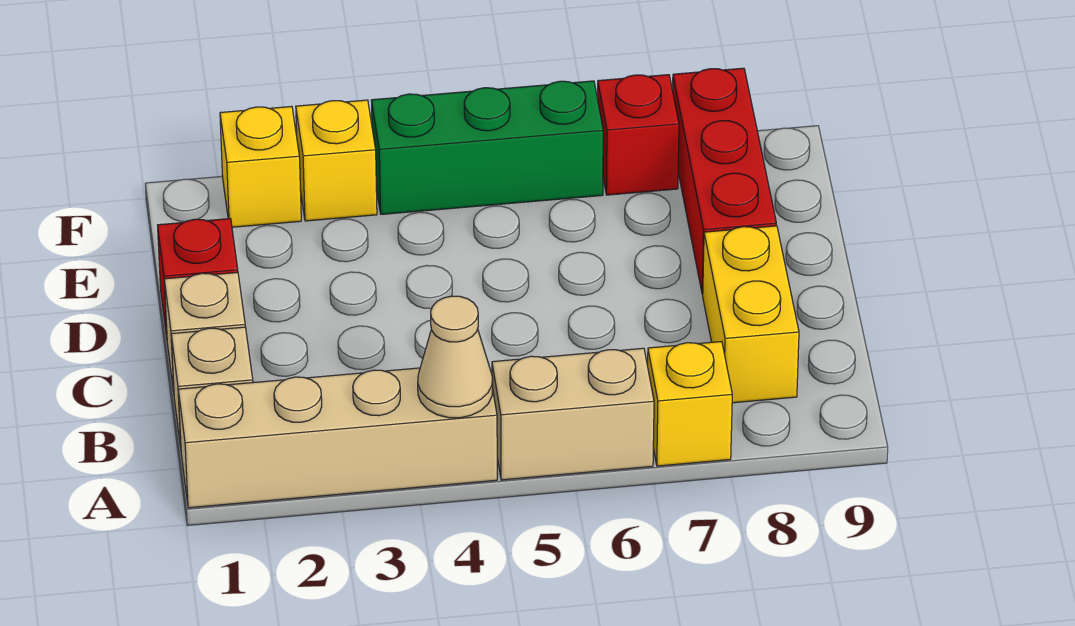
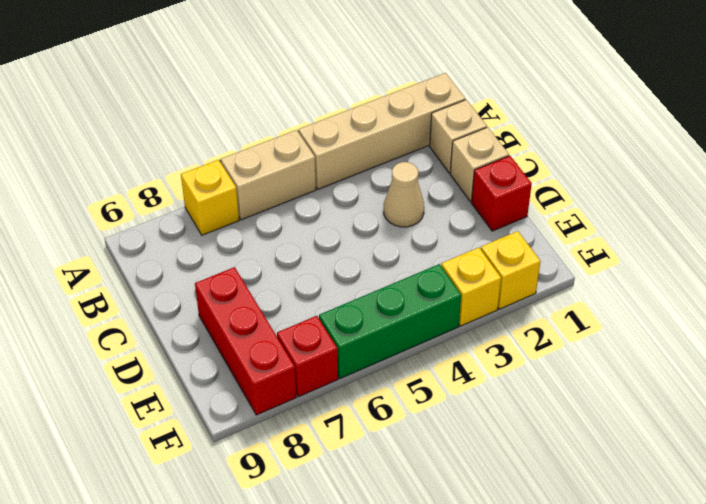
tan cone A4 level 2 -> tan cone C3 level 1
yellow brick B8:C8 level 1 -> none

